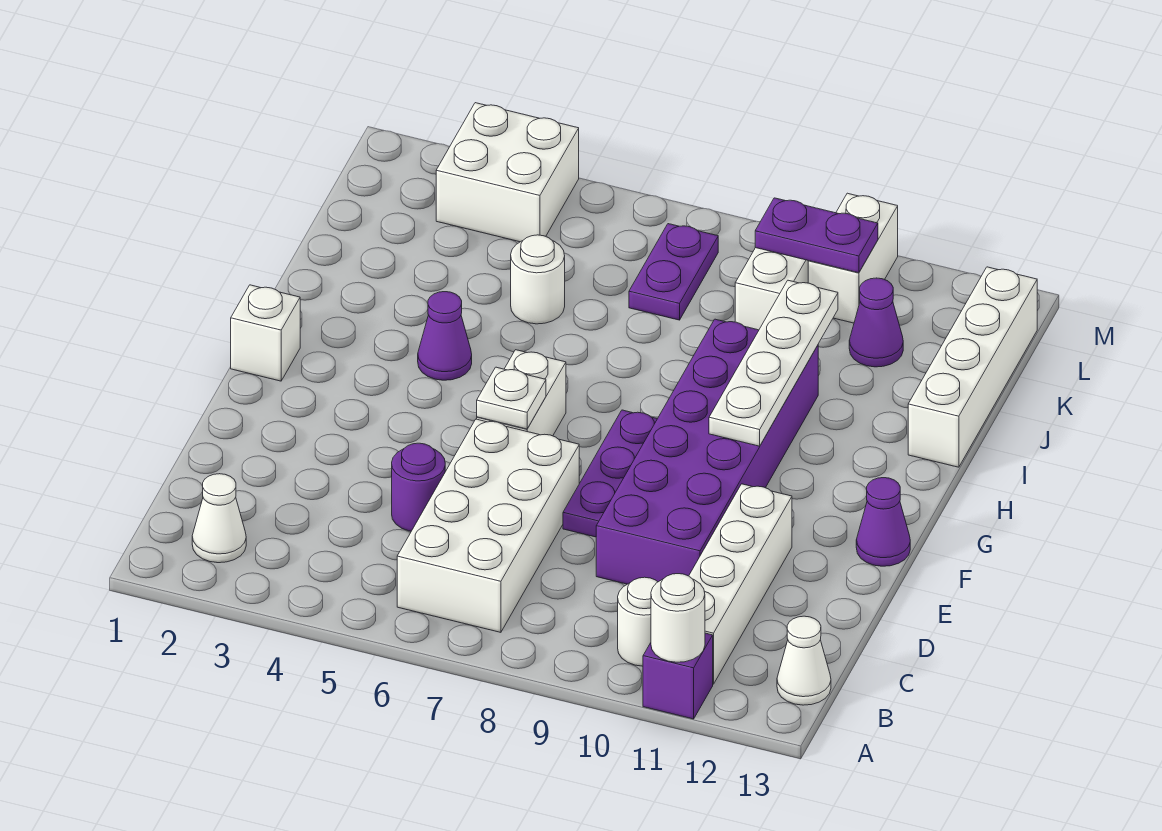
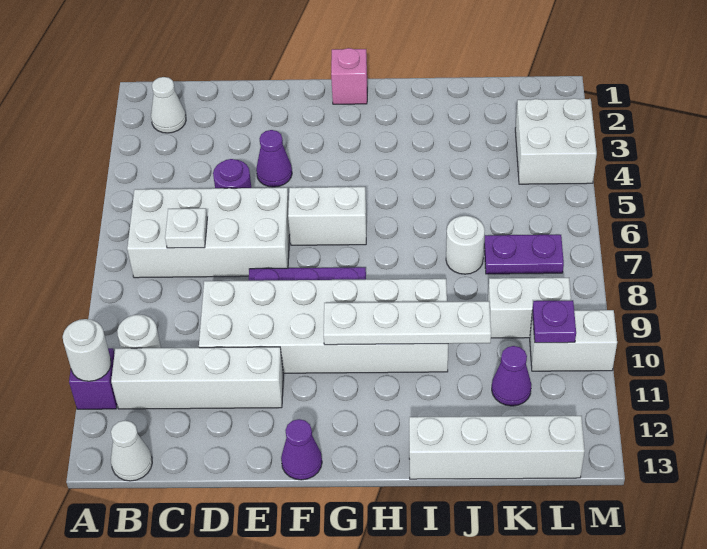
purple brick D9:I10 level 1 -> white brick D9:I10 level 1
white plate F6 level 2 -> white plate C7 level 2
white brick G1 level 1 -> pink brick G1 level 1
purple cone H4 level 1 -> purple cone E4 level 1
white round brick J5 level 1 -> white round brick J7 level 1
purple plate L9:L10 level 2 -> purple plate L10 level 2

